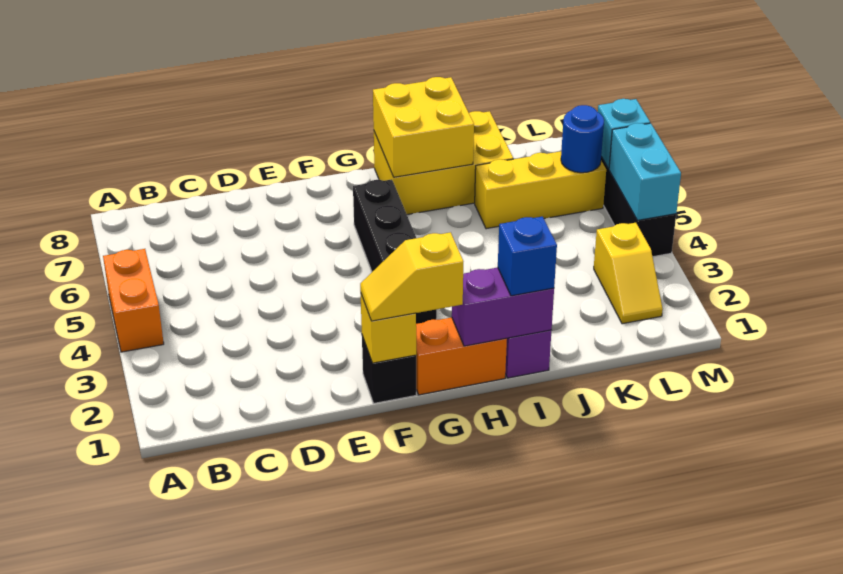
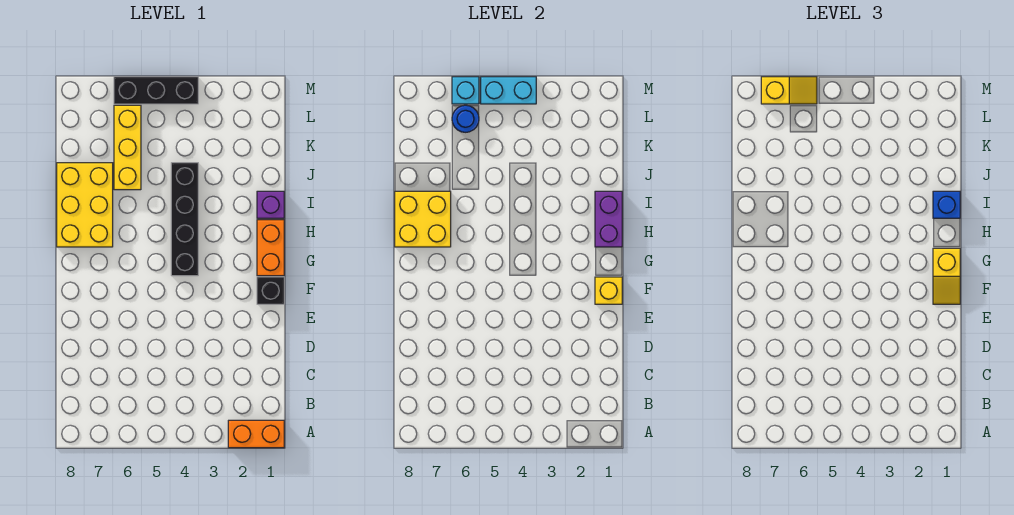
orange brick A4:A5 level 1 -> orange brick A1:A2 level 1
black brick G3:G6 level 1 -> black brick G4:J4 level 1
yellow slope L2:L3 level 1 top 3 -> yellow slope M6:M7 level 3 top 7

